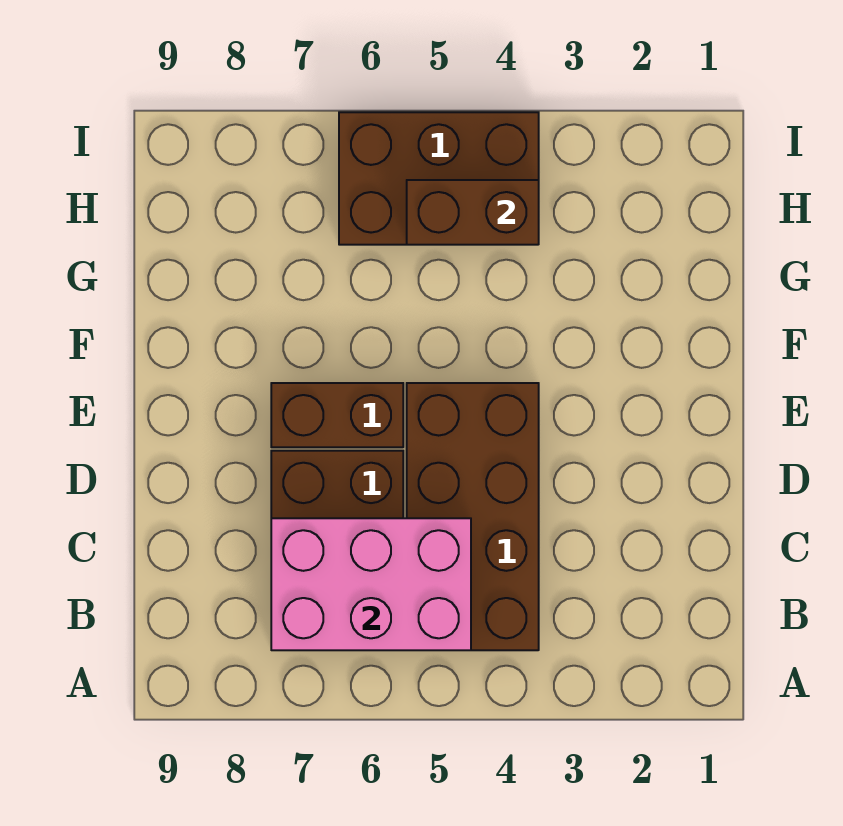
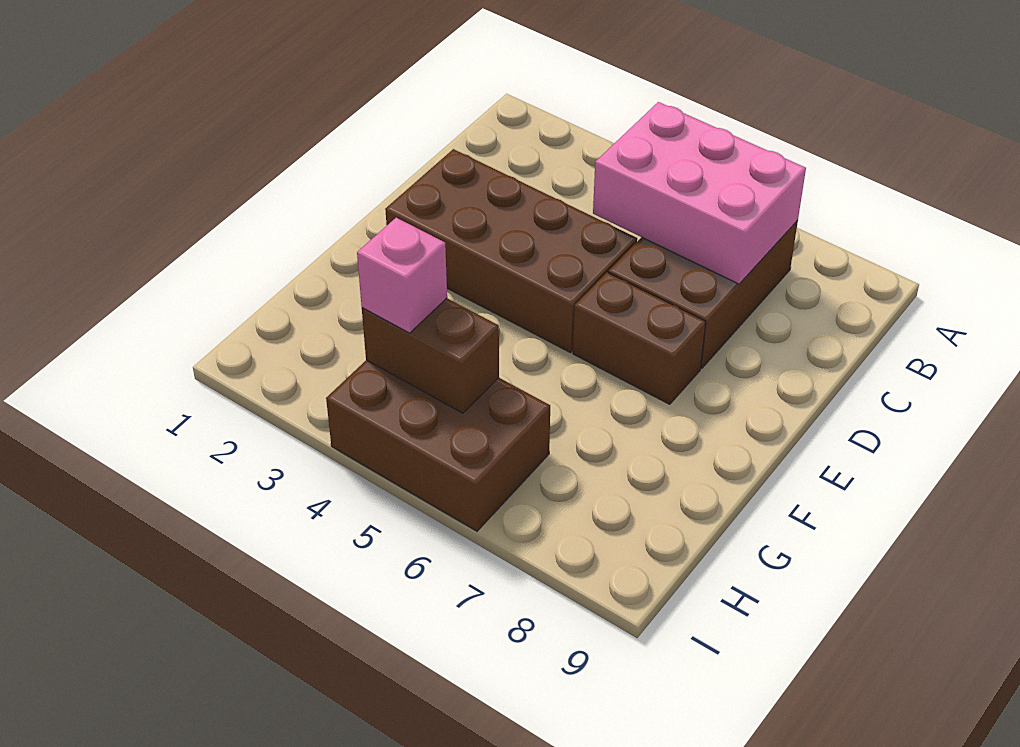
brown brick B4:E5 level 1 -> brown brick D2:E5 level 1
none -> pink brick H4 level 3

